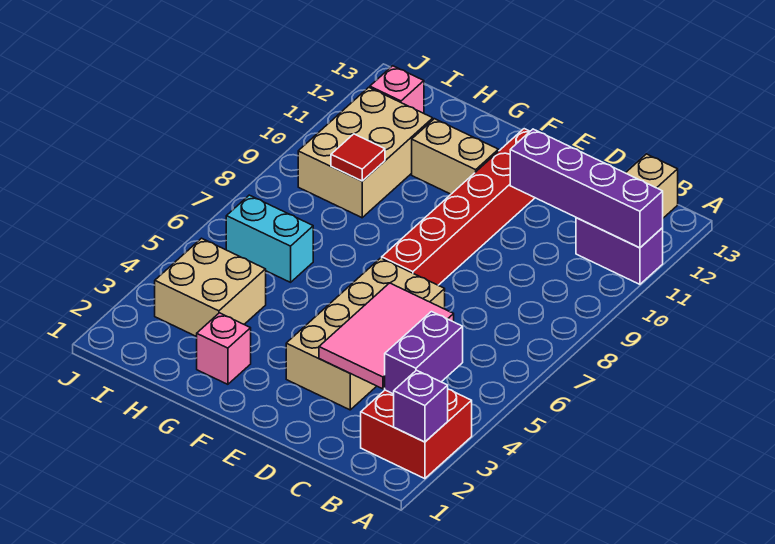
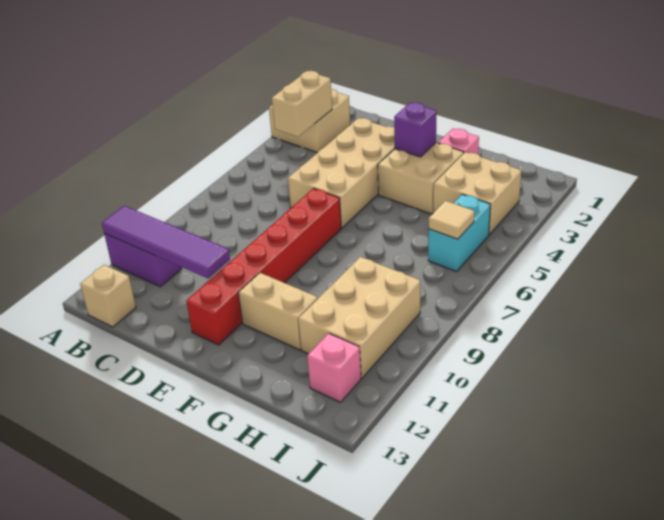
red brick A2:B3 level 1 -> tan brick A2:B3 level 1
purple brick A2 level 2 -> purple brick F3 level 2
purple brick A11:D11 level 2 -> purple tile A11:D11 level 2
purple brick B3:B4 level 2 -> tan brick B3:B4 level 2
pink tile C3:D5 level 2 -> none
none -> tan brick F3:G4 level 1
cyan brick H6:I6 level 1 -> cyan brick I5:I6 level 1
red tile H9 level 2 -> none
none -> tan tile I6 level 2

